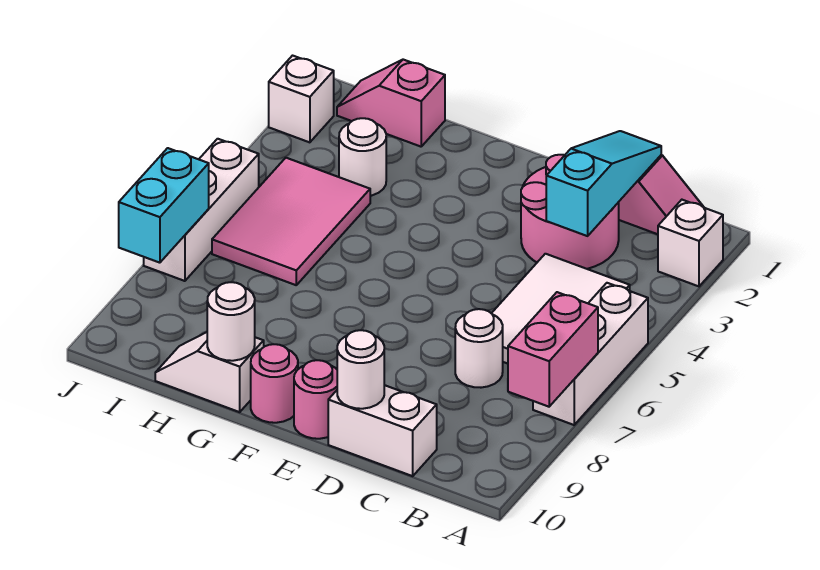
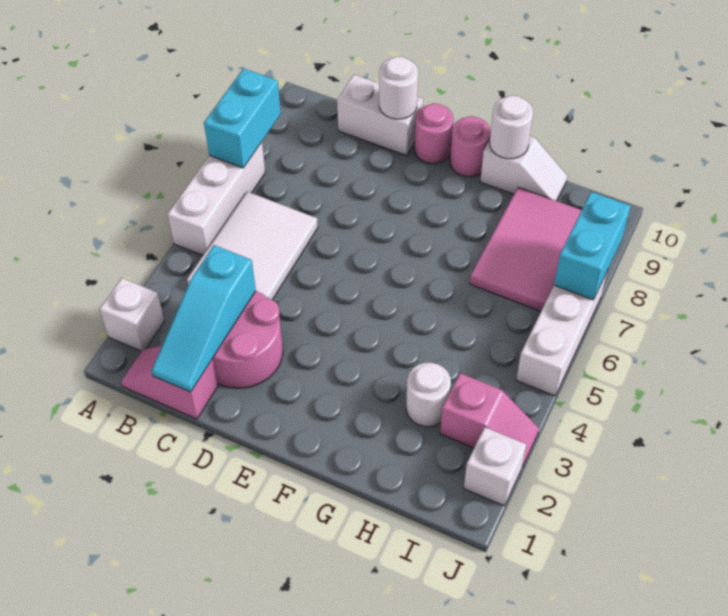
pink brick A7:A8 level 2 -> cyan brick A7:A8 level 2
white round brick C7 level 1 -> none
pink slope H1:I1 level 1 top H -> pink slope I3:J3 level 1 top I
pink tile H4:I6 level 1 -> pink tile H7:I9 level 1

